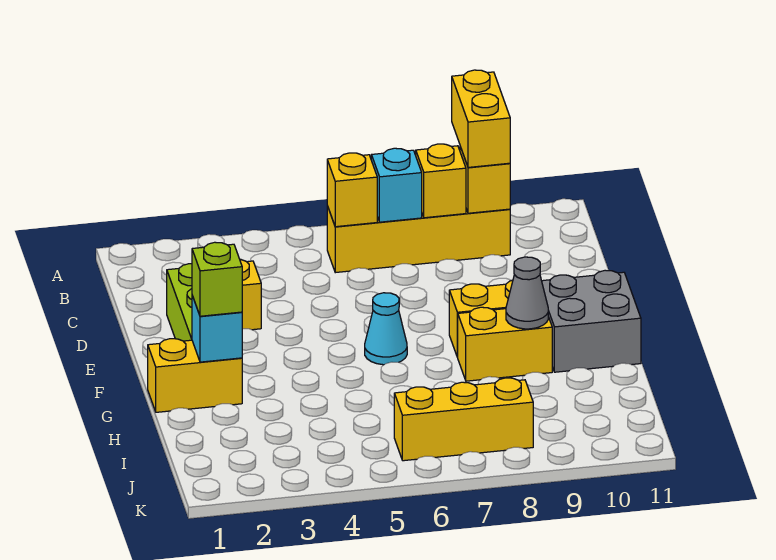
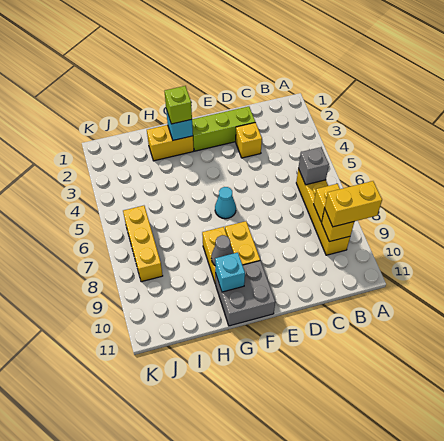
yellow brick B6 level 2 -> grey brick B6 level 2
cyan brick B7 level 2 -> cyan brick G10 level 2
yellow brick G1:G2 level 1 -> yellow brick G2:H2 level 1

